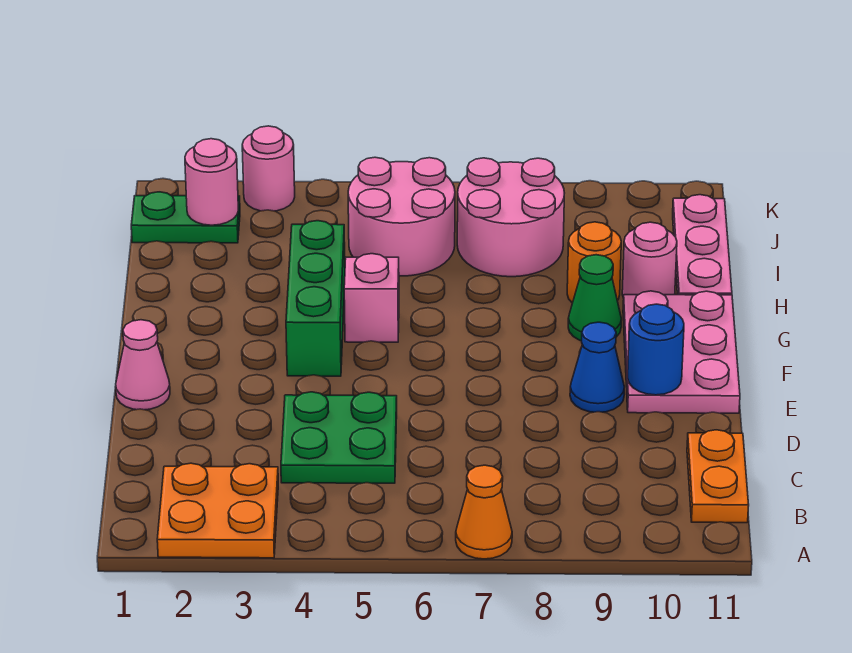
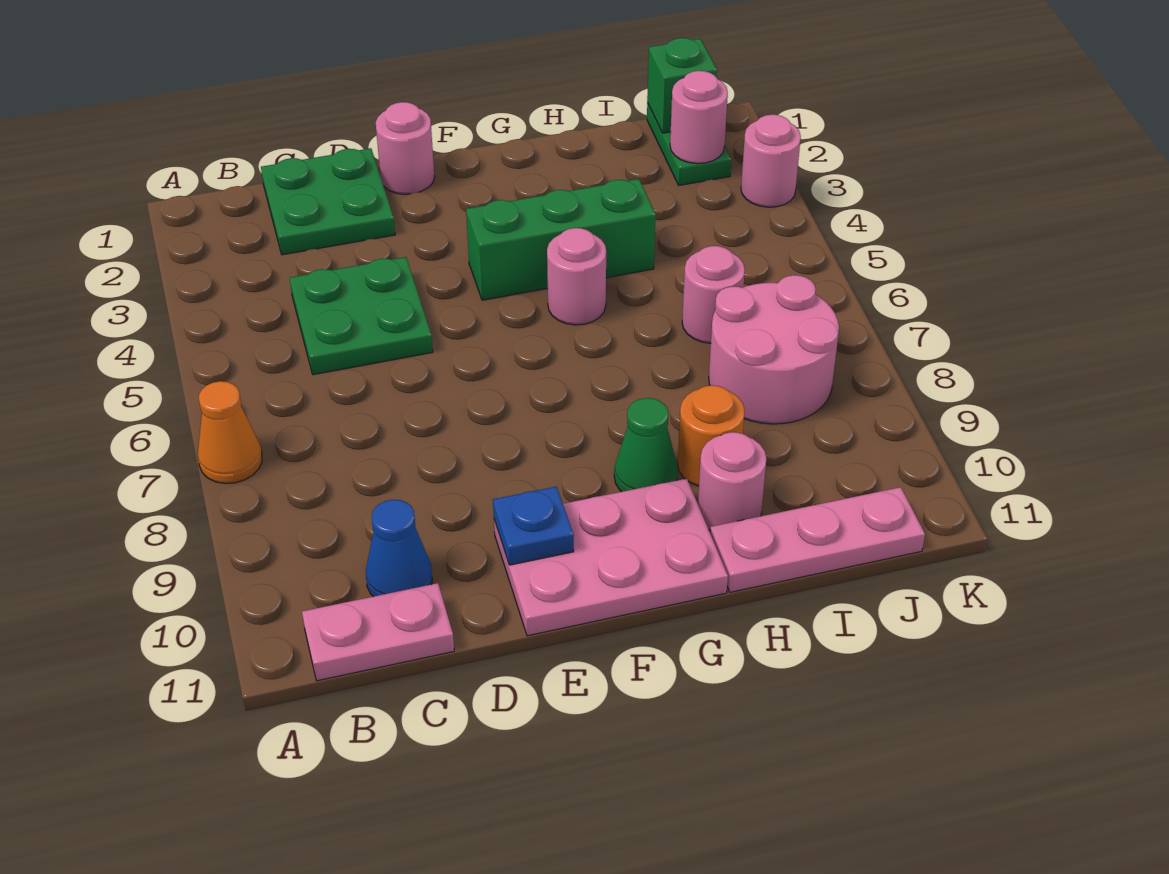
orange plate A2:B3 level 1 -> none
orange plate B11:C11 level 1 -> pink plate B11:C11 level 1
none -> green plate C1:D2 level 1
pink cone E1 level 1 -> pink round brick E1 level 1
blue cone E9 level 1 -> blue cone C10 level 1
blue round brick E10 level 2 -> blue plate E10 level 2
pink brick G5 level 1 -> pink round brick G5 level 1
pink round brick I5:J6 level 1 -> pink round brick I6 level 1
none -> green brick J1 level 2

